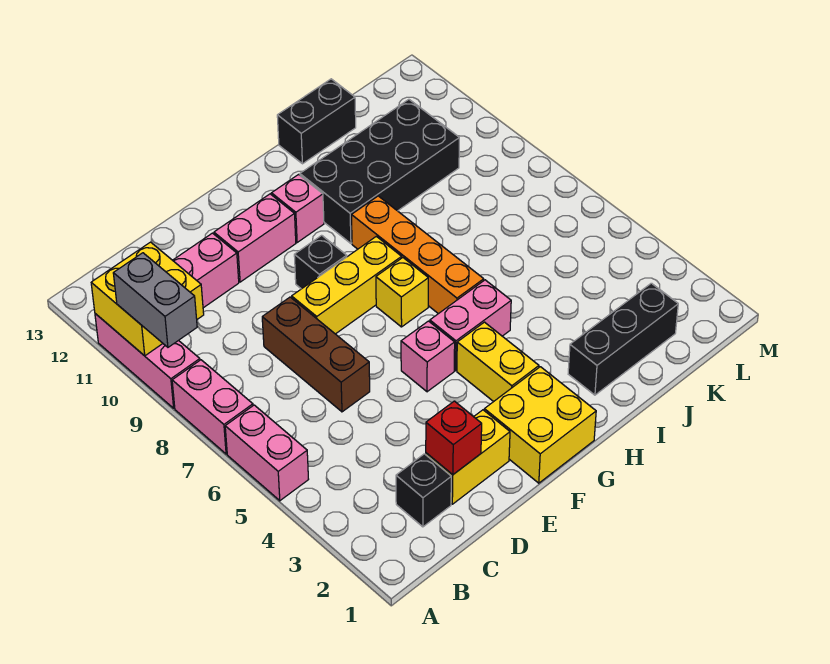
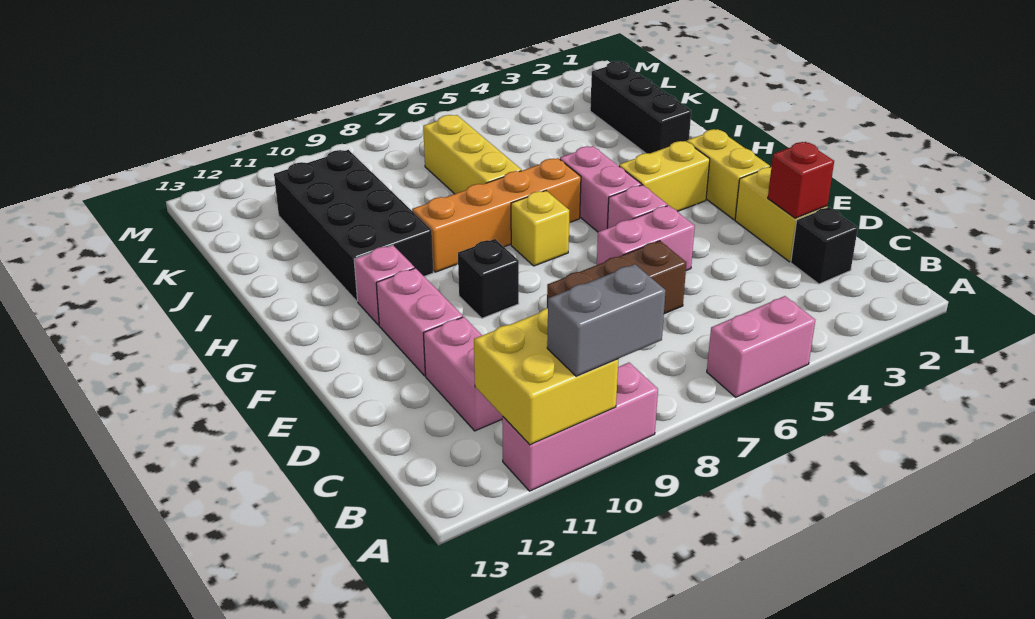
pink brick A7:A8 level 1 -> pink brick E5:E6 level 1
yellow brick E8:G8 level 1 -> yellow brick I7:K7 level 1
yellow brick F1:G2 level 1 -> yellow brick F2:G2 level 1
black brick I13:J13 level 1 -> none

